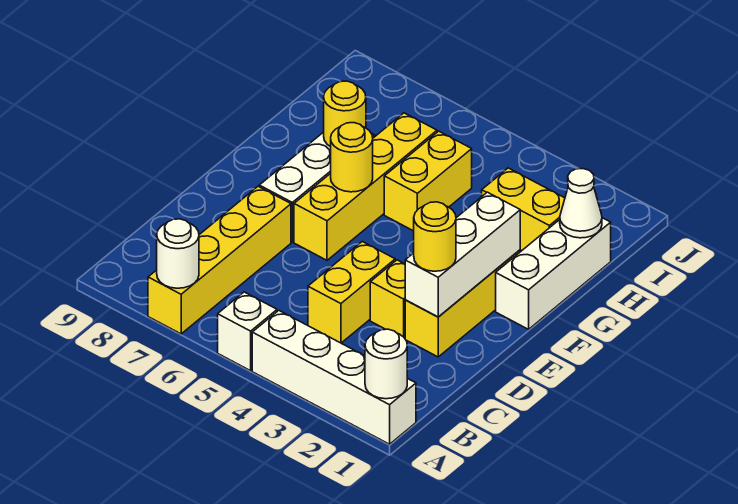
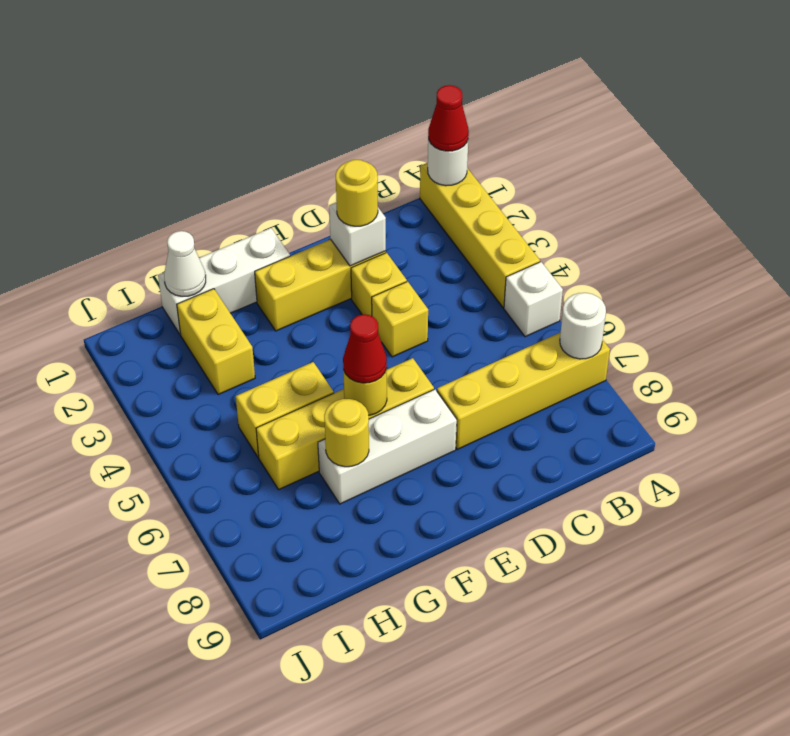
white brick A1:A4 level 1 -> yellow brick A1:A4 level 1
none -> red cone A1 level 3
yellow brick C4:D4 level 1 -> yellow brick D4 level 1
white brick D2:F2 level 2 -> white brick D2 level 2
none -> red cone F6 level 3

